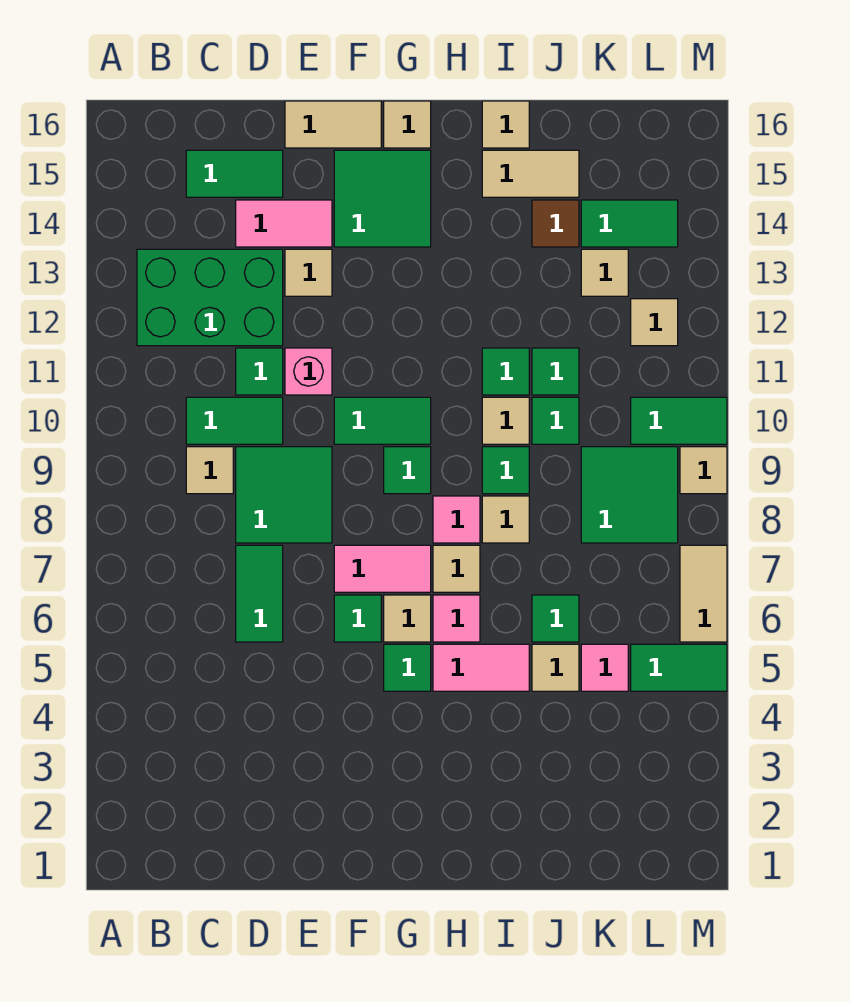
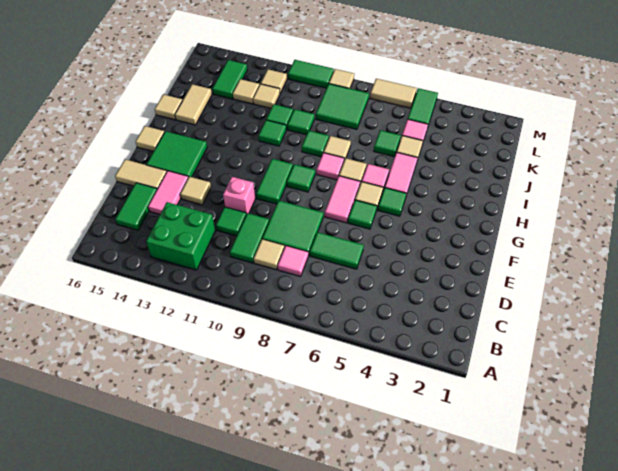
green brick B12:D13 level 1 -> green brick B12:C13 level 1
none -> pink tile C8 level 1
tan tile E16:F16 level 1 -> tan tile E15:E16 level 1
tan tile I10 level 1 -> tan tile K12 level 1
brown tile J14 level 1 -> none
green tile L10:M10 level 1 -> green tile M10:M11 level 1

